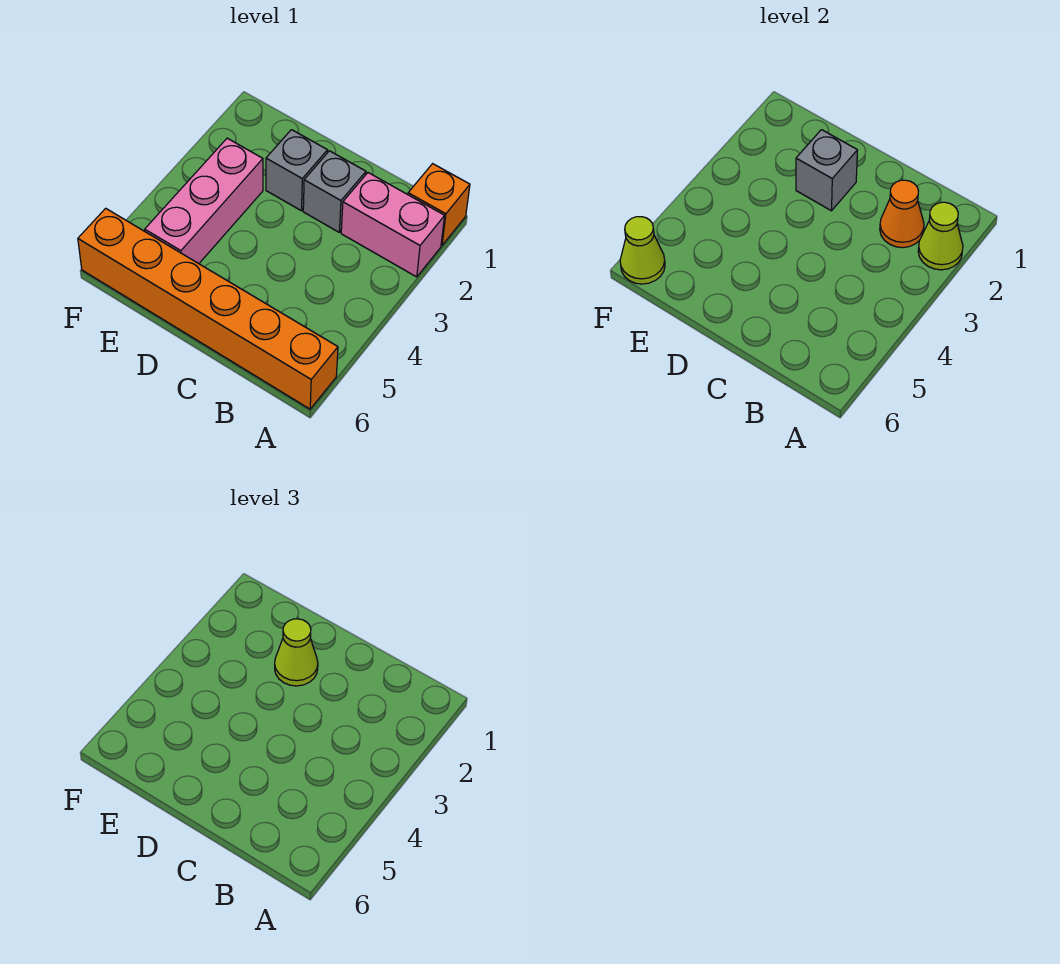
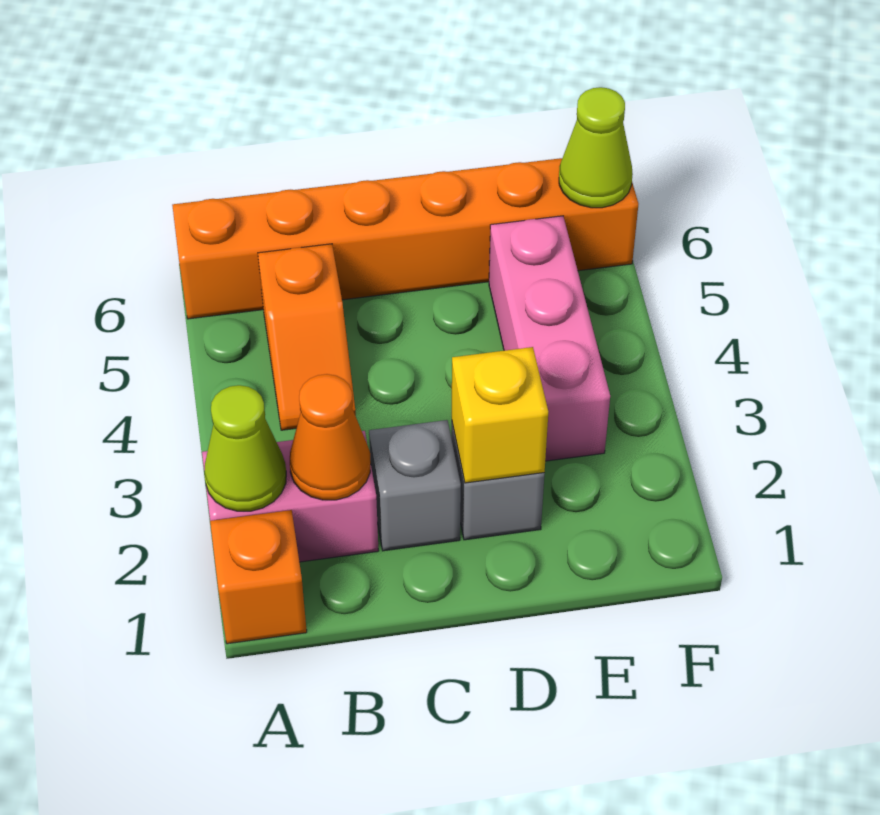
none -> orange slope B4:B5 level 1 top 5
grey brick D2 level 2 -> yellow brick D2 level 2
lime cone D2 level 3 -> none

